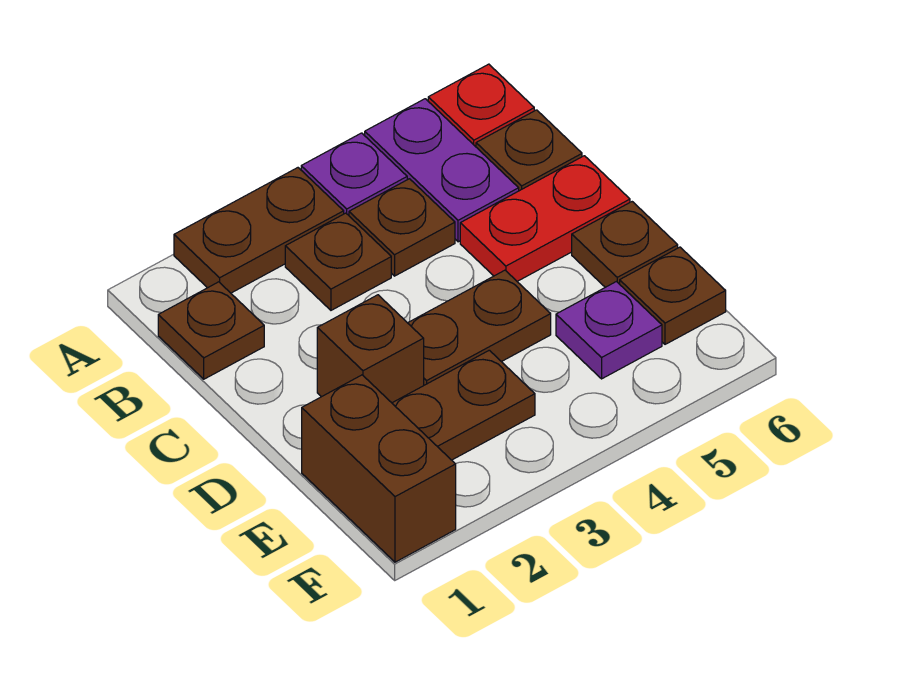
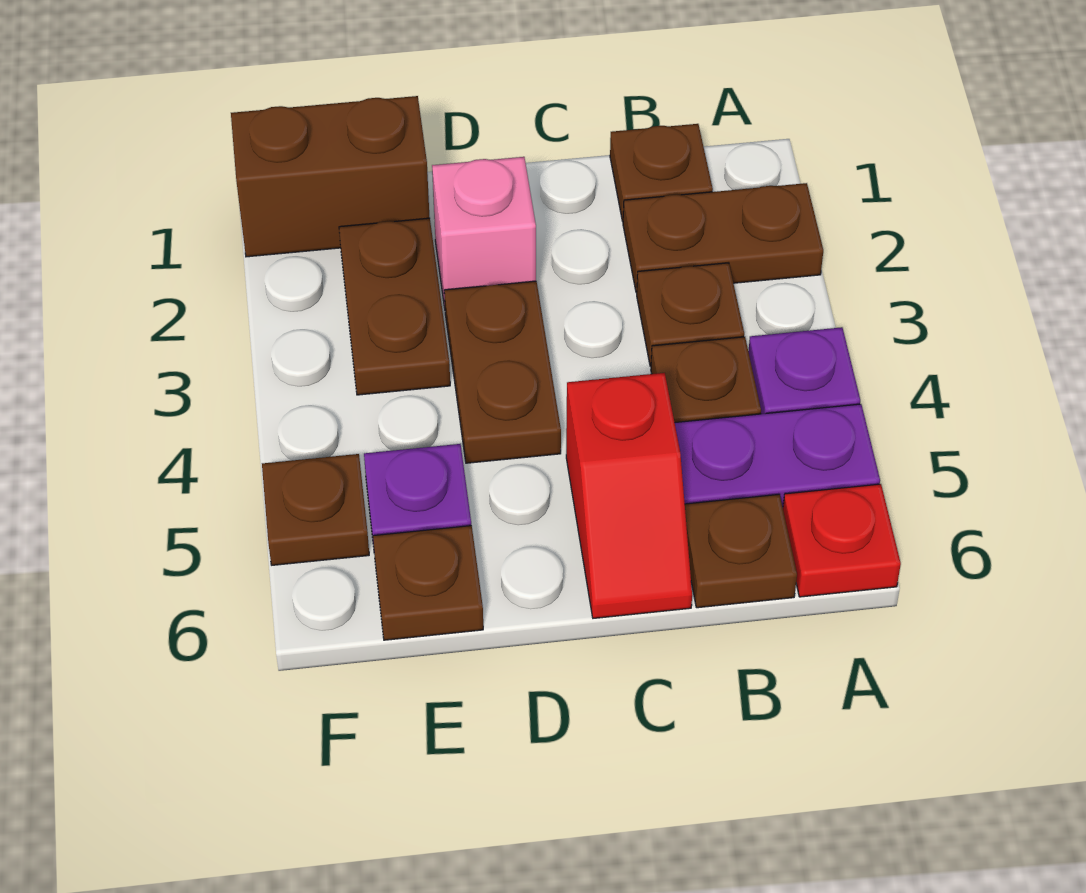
brown plate A2:A3 level 1 -> brown plate A2:B2 level 1
red plate C5:C6 level 1 -> red slope C5:C6 level 1 top 5
brown brick D2 level 1 -> pink brick D2 level 1
brown plate D6 level 1 -> brown plate F5 level 1

